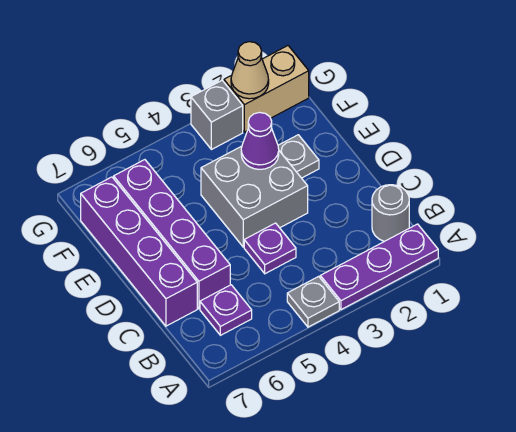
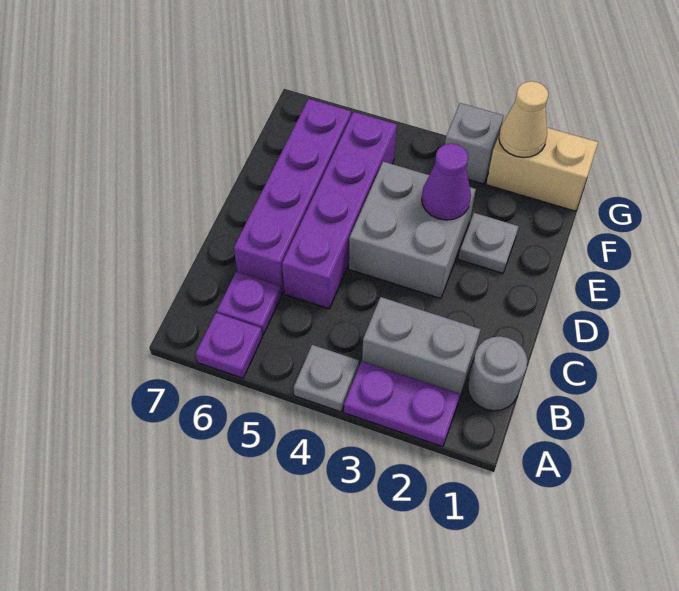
purple plate A1:A3 level 1 -> purple plate A2:A3 level 1
none -> grey brick B2:B3 level 1
purple plate C4 level 1 -> purple plate A6 level 1
purple brick C7:F7 level 1 -> purple brick C5:F5 level 1

